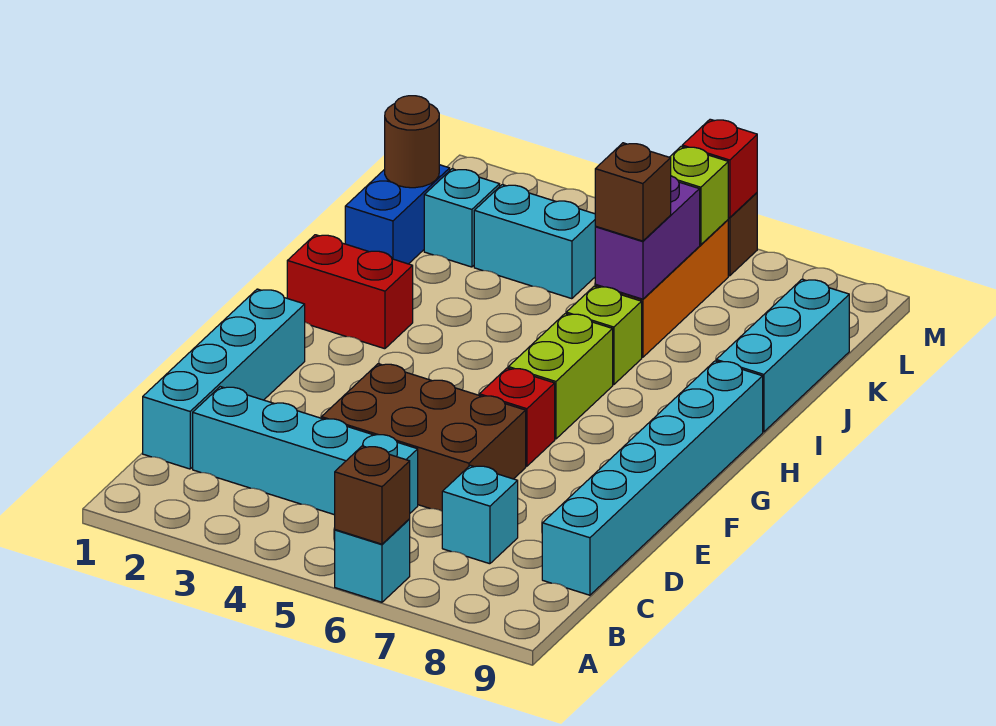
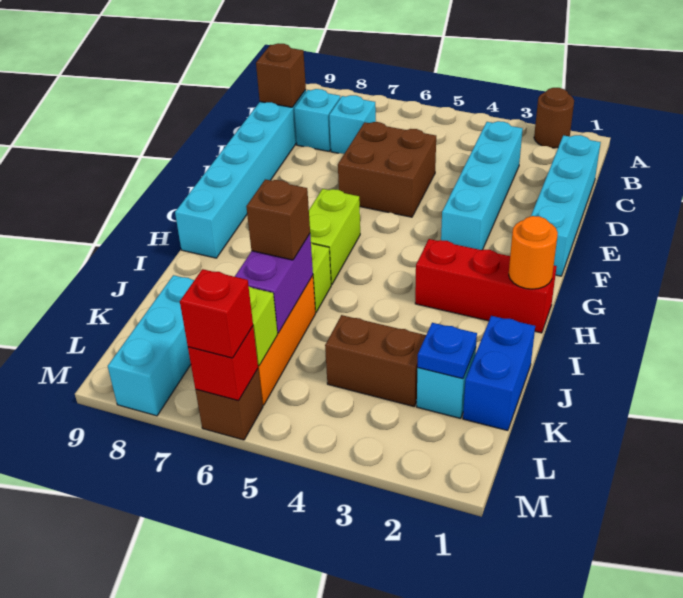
cyan brick A6 level 1 -> cyan brick C8 level 1
brown brick A6 level 2 -> brown brick C9 level 2
cyan brick C2:C5 level 1 -> cyan brick C3:F3 level 1
brown brick D4:E6 level 1 -> brown brick D5:E6 level 1
red brick F6 level 1 -> red brick M6 level 3
red brick H1:H2 level 1 -> red brick H1:H3 level 1
none -> orange round brick H1 level 2
cyan brick I9:K9 level 1 -> cyan brick K8:M8 level 1
brown round brick K1 level 2 -> brown round brick A2 level 1
none -> blue plate K2 level 2
cyan brick K3:K4 level 1 -> brown brick K3:K4 level 1

